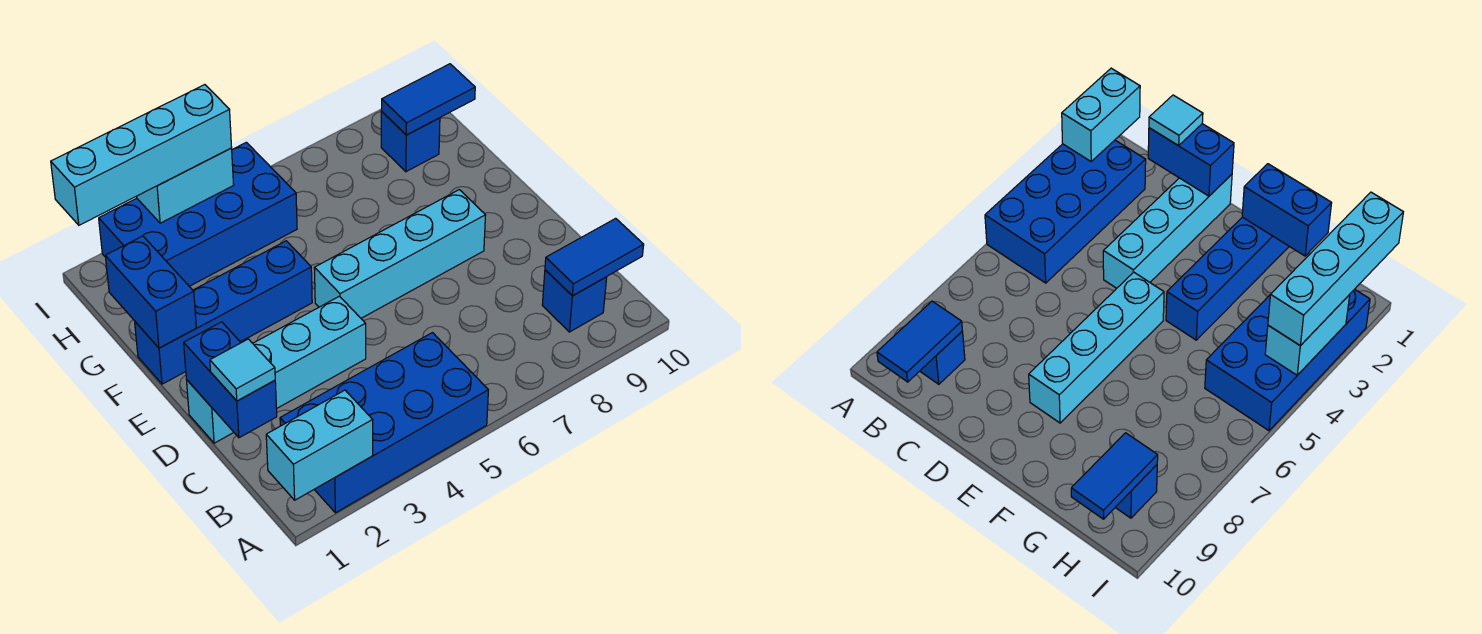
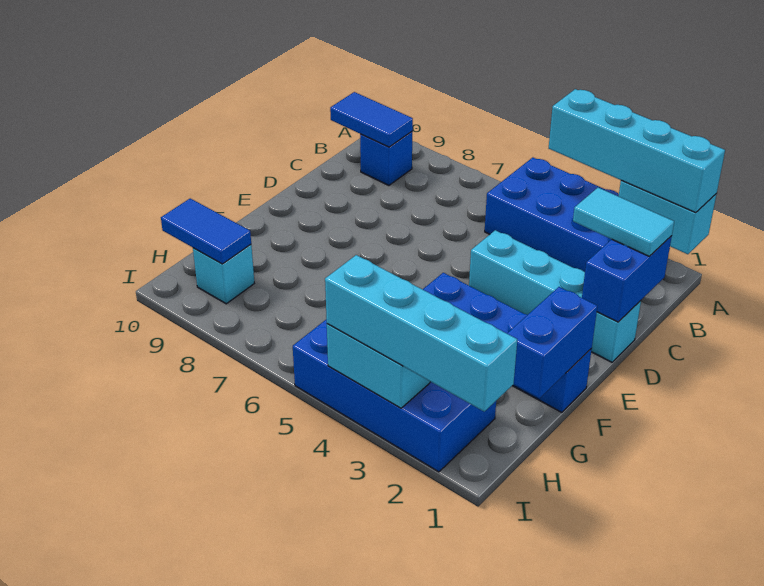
cyan tile C1 level 3 -> cyan tile C1:C2 level 3
cyan brick E5:E8 level 1 -> cyan brick A1:A4 level 3
blue brick H9 level 1 -> cyan brick H9 level 1

